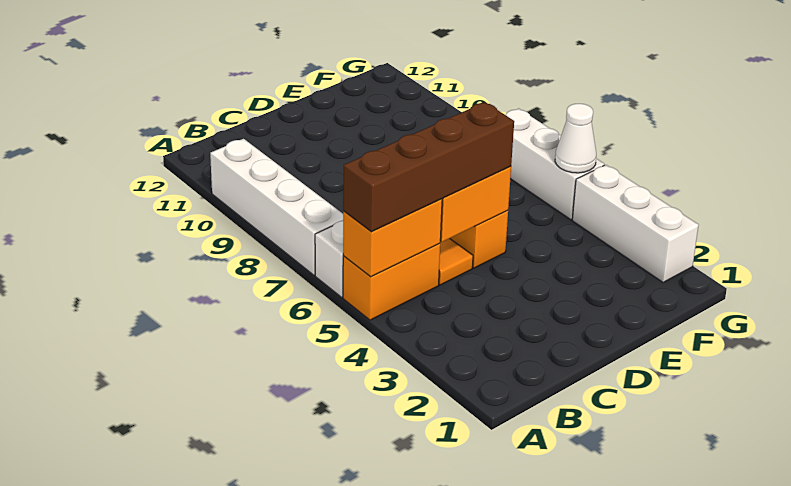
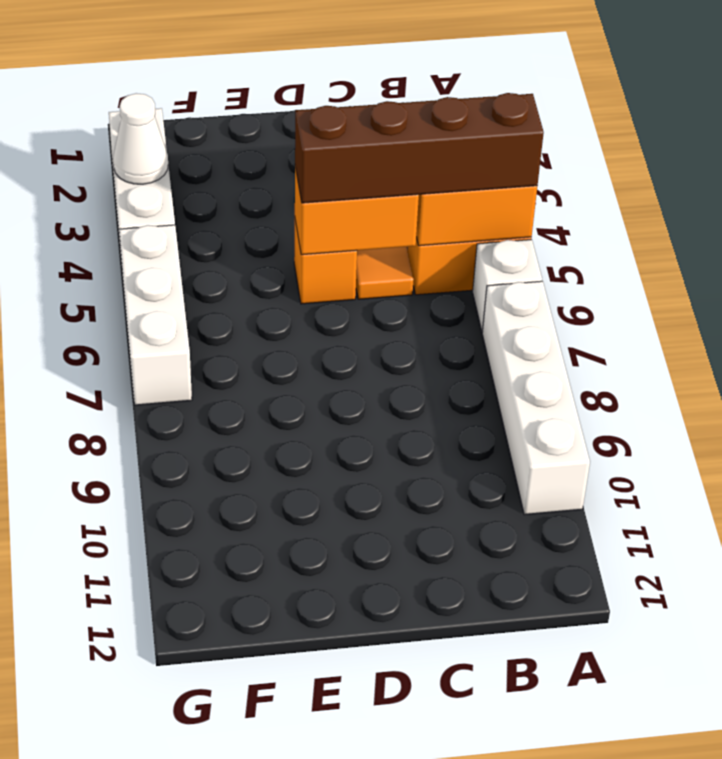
white cone G5 level 2 -> white cone G3 level 2

